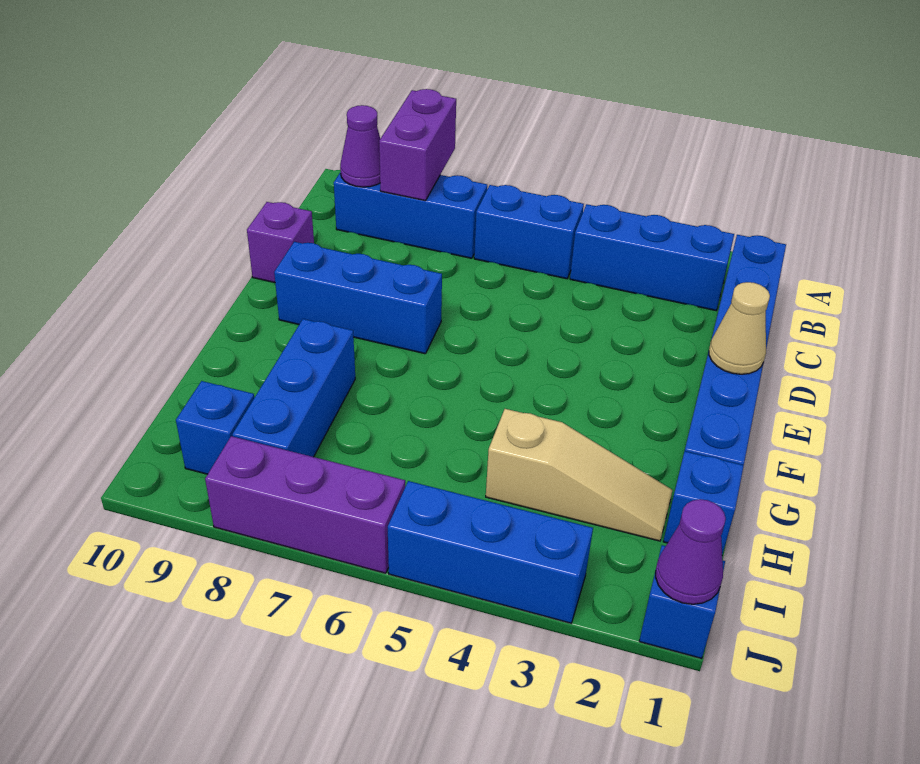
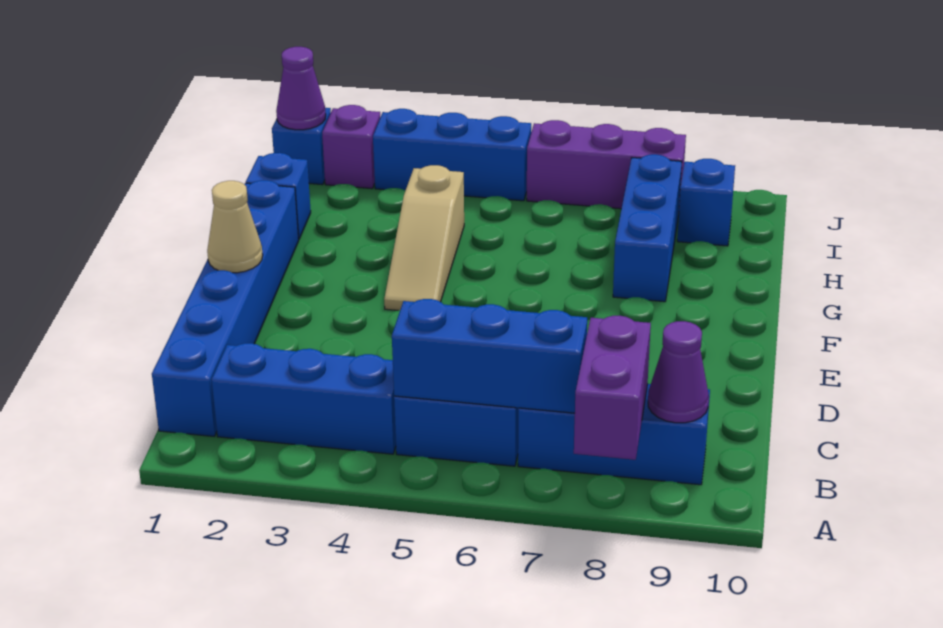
purple brick D10 level 1 -> purple brick J2 level 1
blue brick E7:E9 level 1 -> blue brick B5:B7 level 2
tan slope H2:H4 level 1 top 4 -> tan slope F4:H4 level 1 top H

